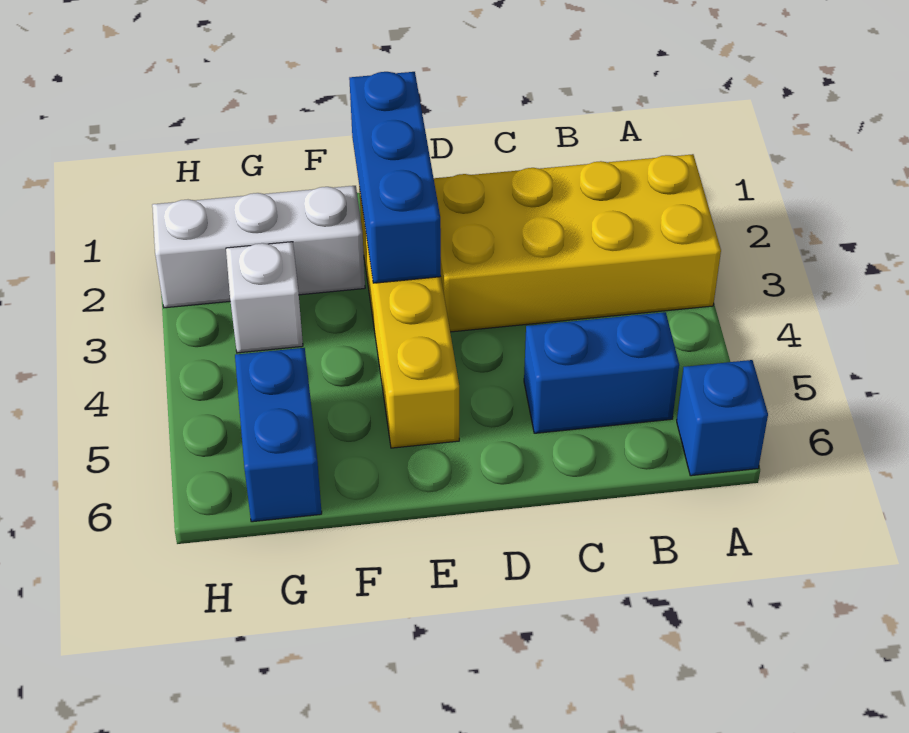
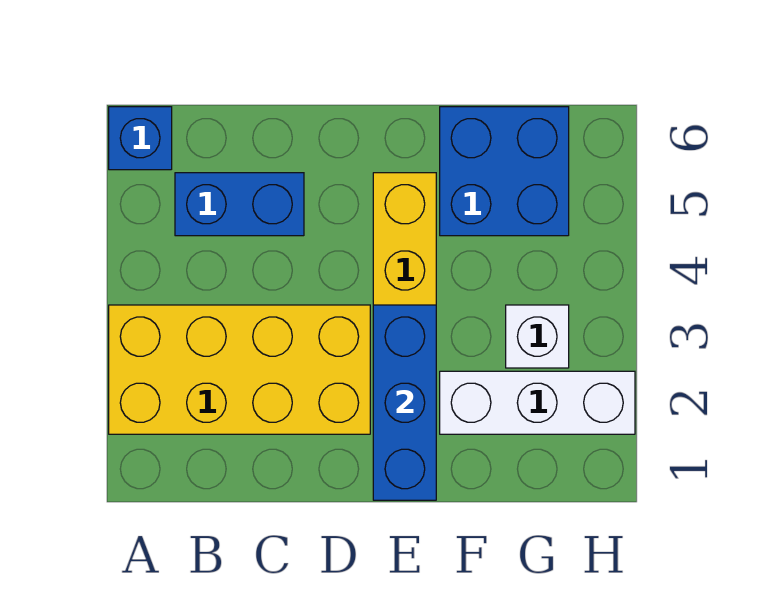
blue brick G5:G6 level 1 -> blue brick F5:G6 level 1

